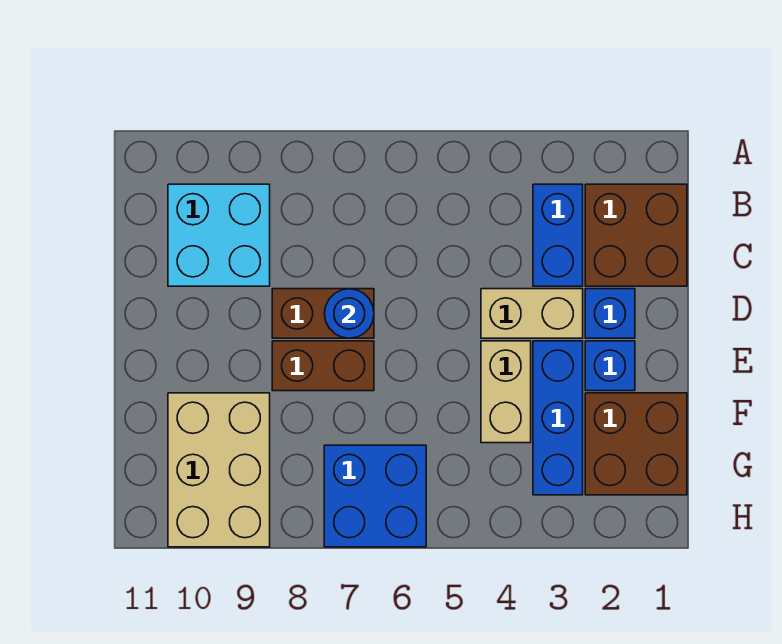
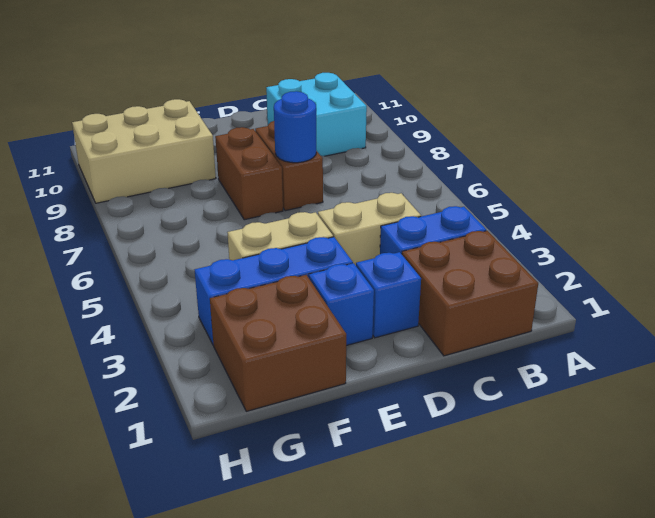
tan brick D3:D4 level 1 -> tan brick C4:D4 level 1
blue brick G6:H7 level 1 -> none

